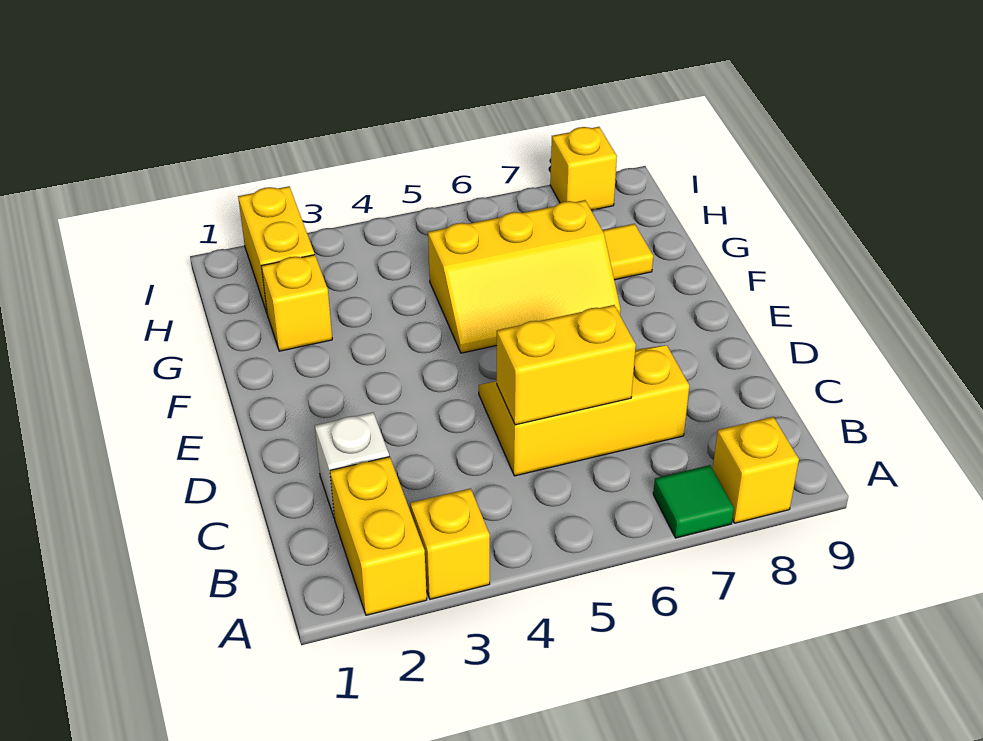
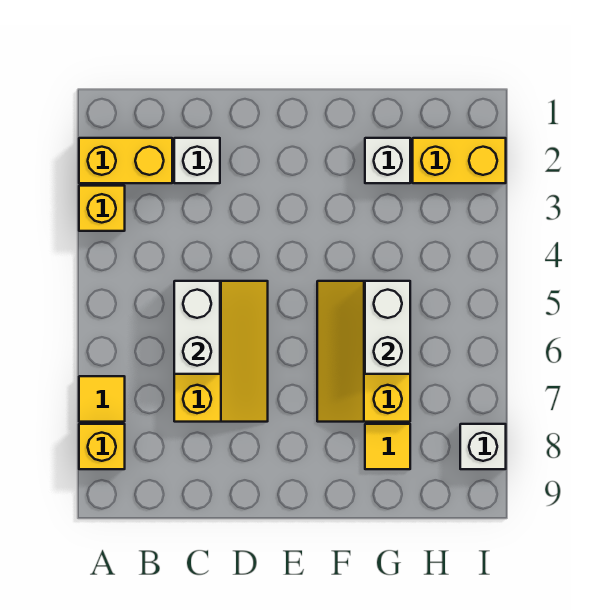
green tile A7 level 1 -> yellow tile A7 level 1
yellow brick C5:C6 level 2 -> white brick C5:C6 level 2
yellow brick G2 level 1 -> white brick G2 level 1
none -> white brick G5:G6 level 2
yellow brick I8 level 1 -> white brick I8 level 1

